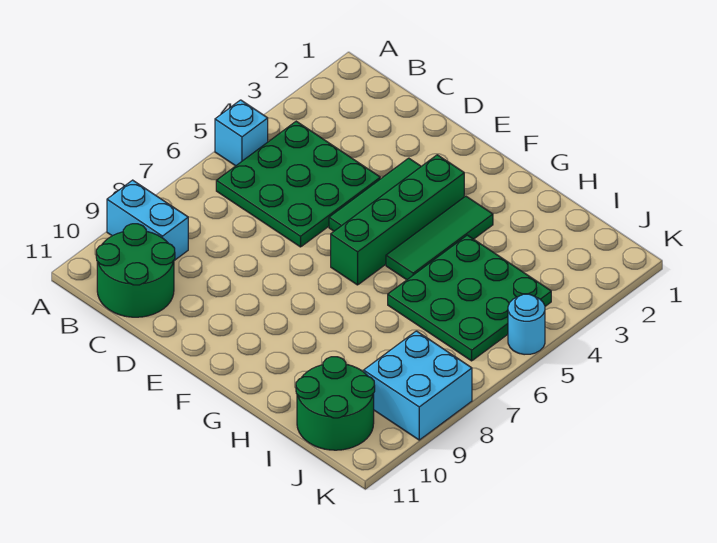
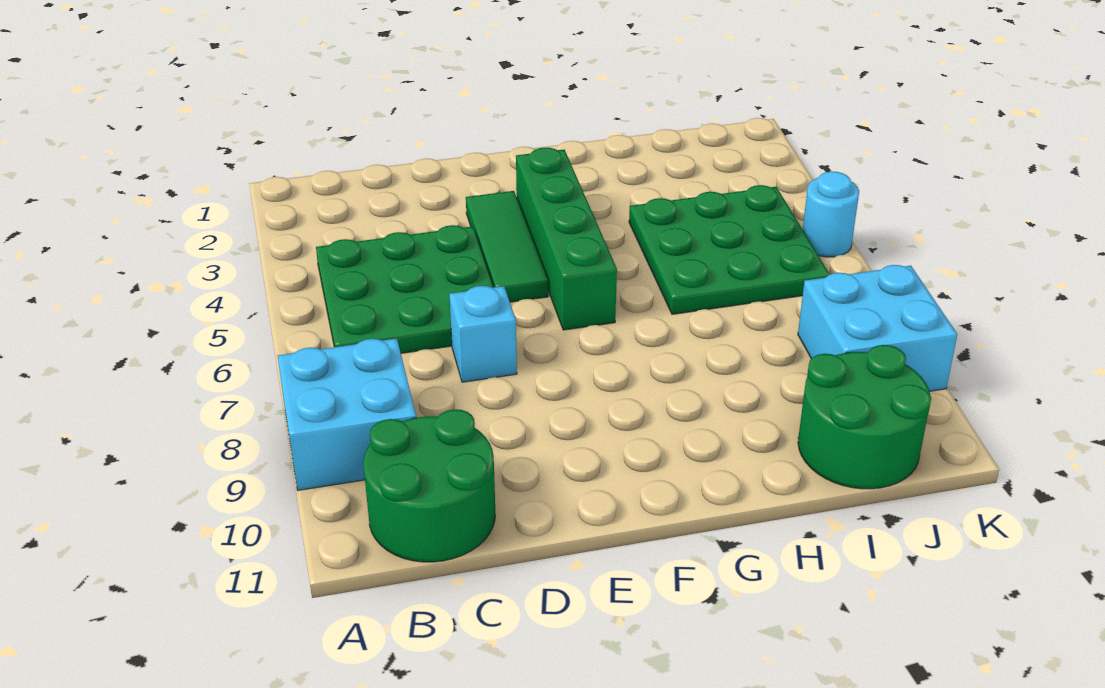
cyan brick A5 level 1 -> cyan brick D7 level 1
cyan brick A9:B9 level 1 -> cyan brick A8:B9 level 1
green tile G3:G5 level 1 -> none

